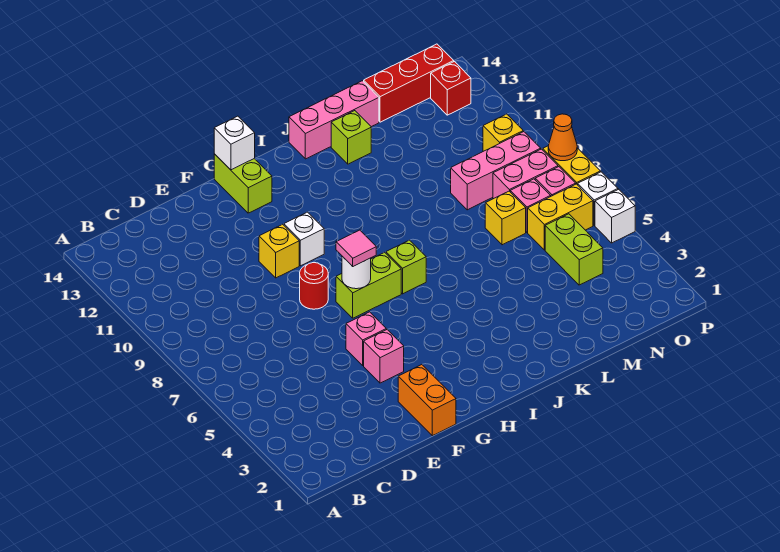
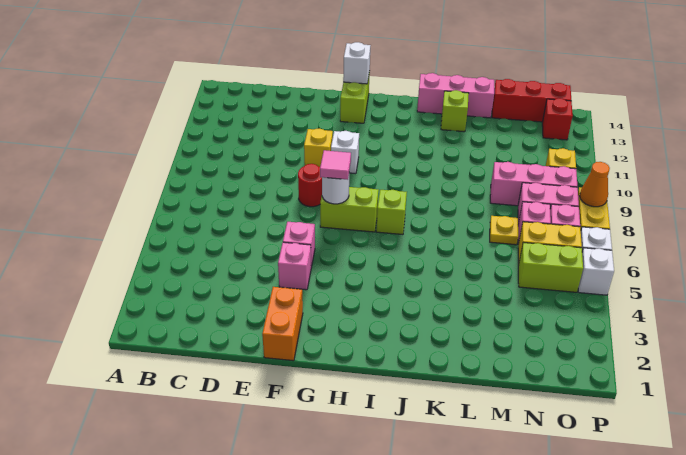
yellow brick M7 level 1 -> yellow plate M7 level 1
lime brick N4:N5 level 1 -> lime brick N5:O5 level 1

